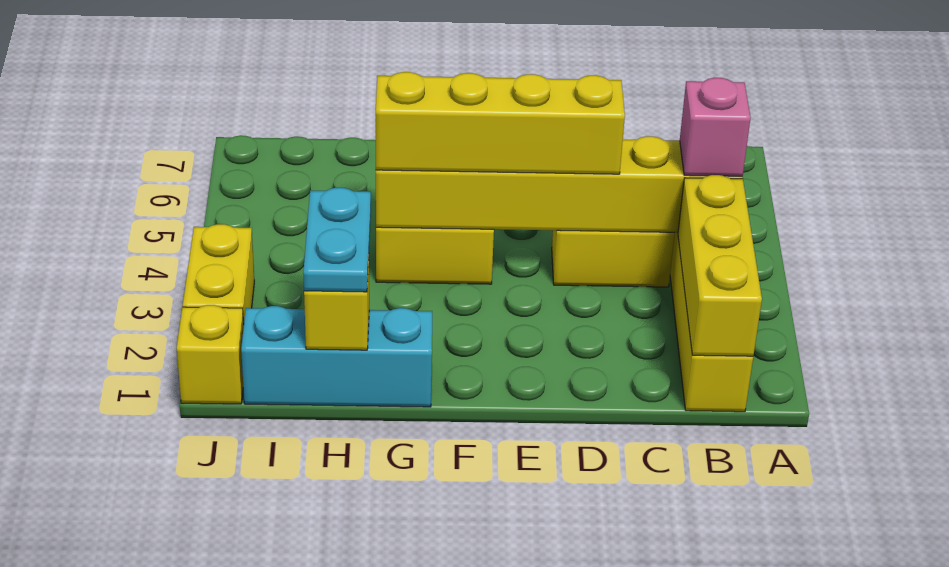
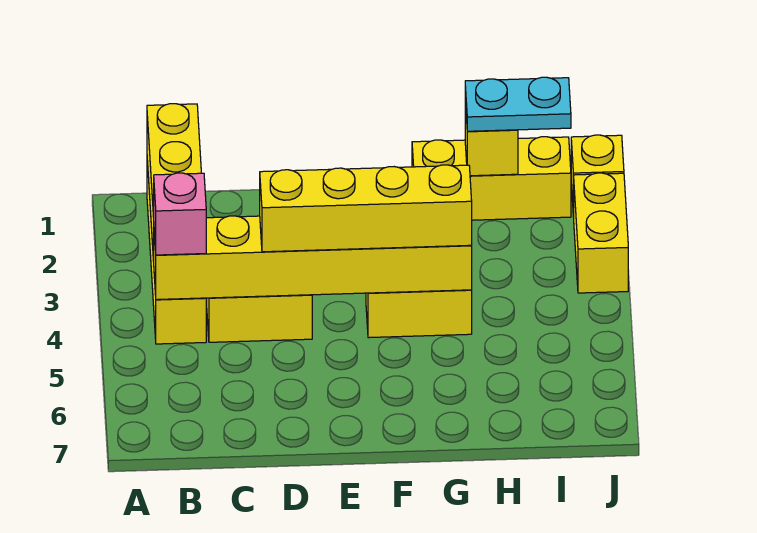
cyan brick G1:I1 level 1 -> yellow brick G1:I1 level 1
cyan plate H1:H2 level 3 -> cyan plate H1:I1 level 3

